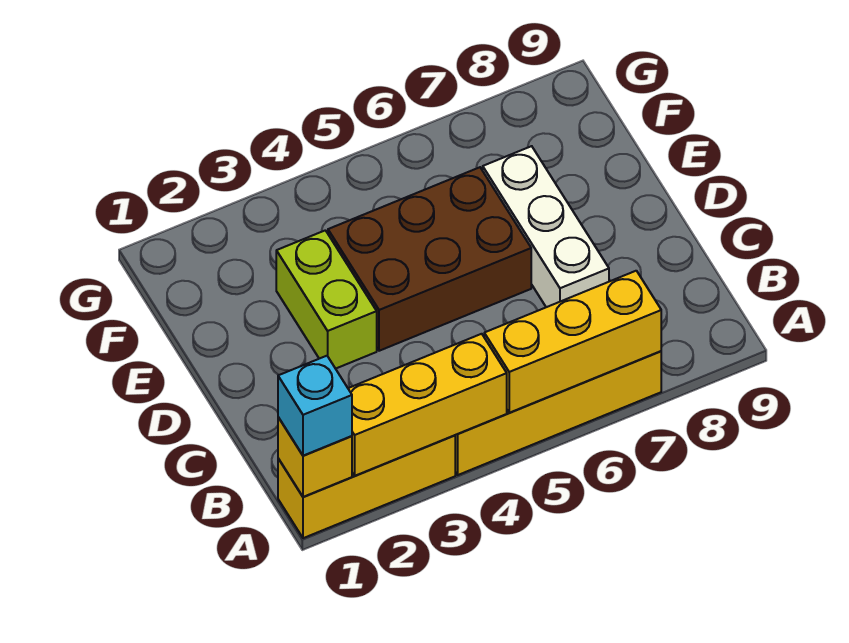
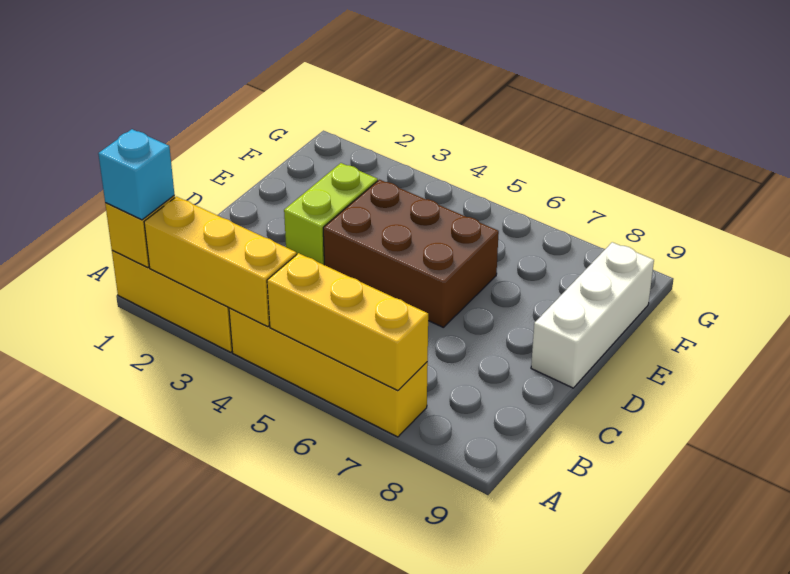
white brick C7:E7 level 1 -> white brick D9:F9 level 1

